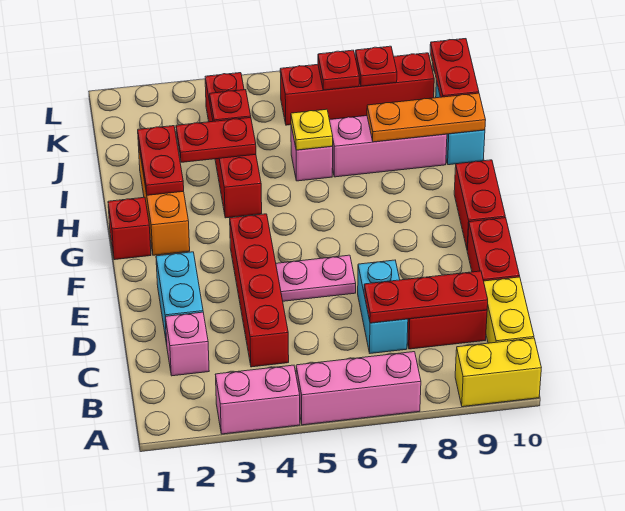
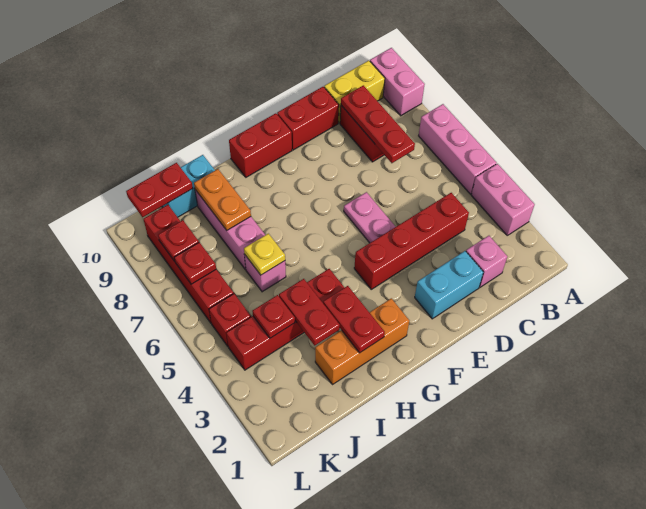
yellow brick A9:A10 level 1 -> pink brick A9:A10 level 1
cyan brick C7:D7 level 1 -> none
red brick G1 level 1 -> red brick K5 level 1
red plate H2:I2 level 2 -> red plate H2:H3 level 2
orange plate I8:I10 level 2 -> orange plate I8:I9 level 2

